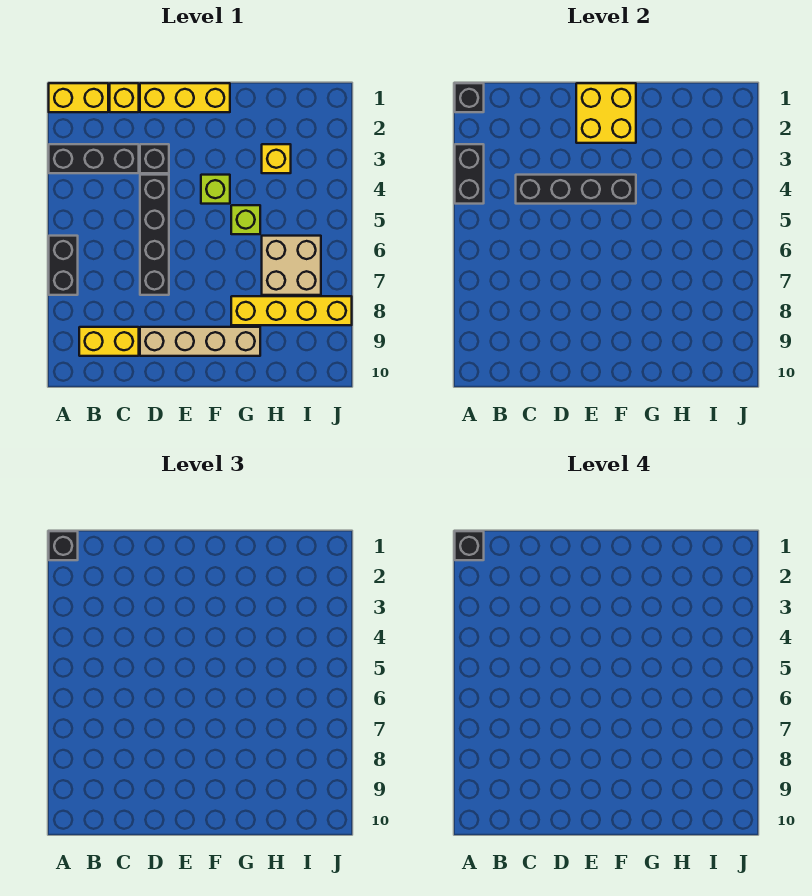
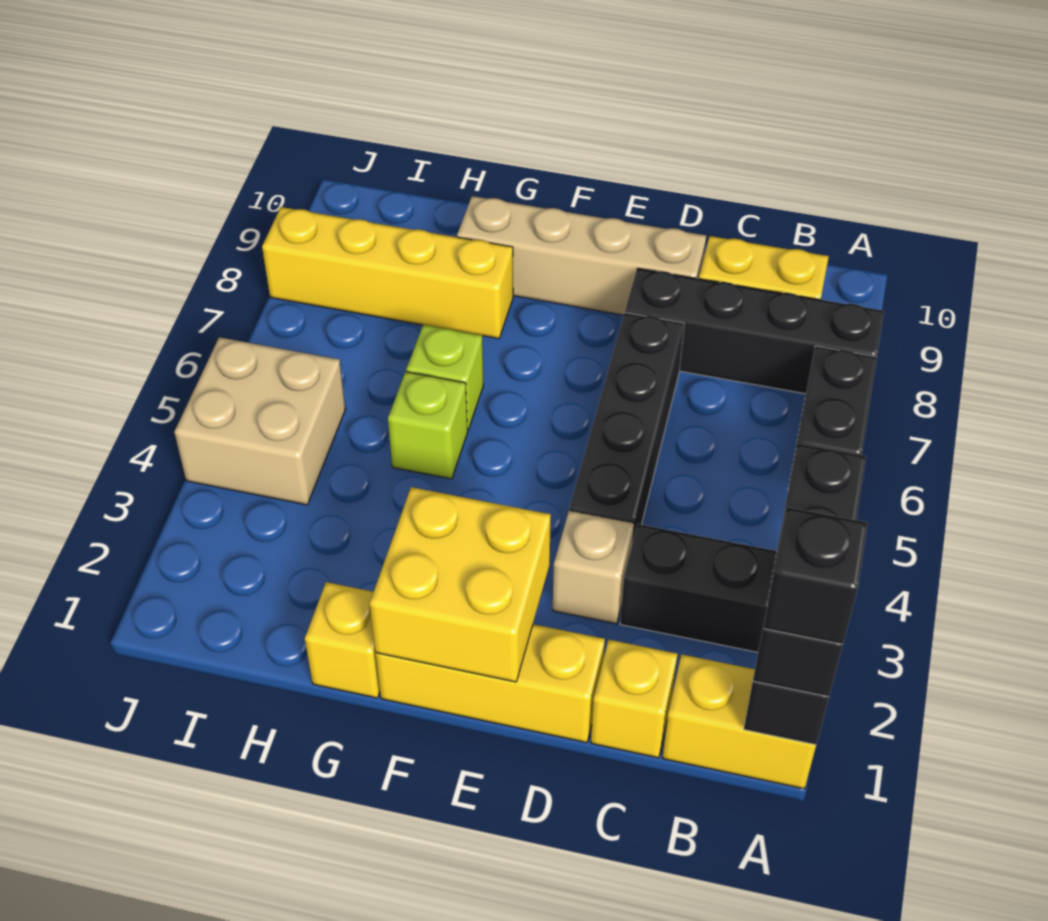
black brick C4:F4 level 2 -> black brick A8:D8 level 1
black brick D3 level 1 -> tan brick D3 level 1
lime brick F4 level 1 -> lime brick G6 level 1
yellow brick H3 level 1 -> yellow brick G1 level 1
tan brick H6:I7 level 1 -> tan brick I4:J5 level 1

